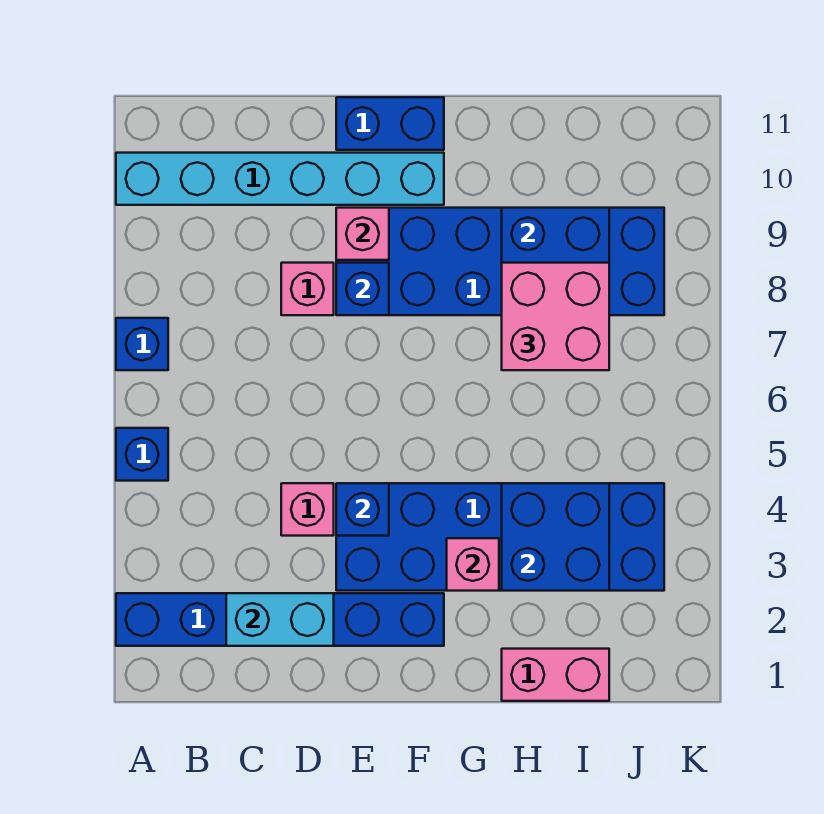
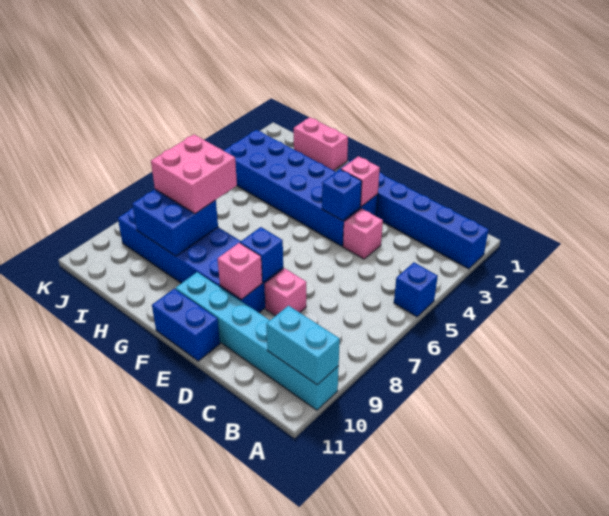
blue brick A7 level 1 -> none
cyan brick C2:D2 level 2 -> cyan brick A10:B10 level 2
pink brick G3 level 2 -> pink brick E3 level 2
blue brick H3:I4 level 2 -> none

